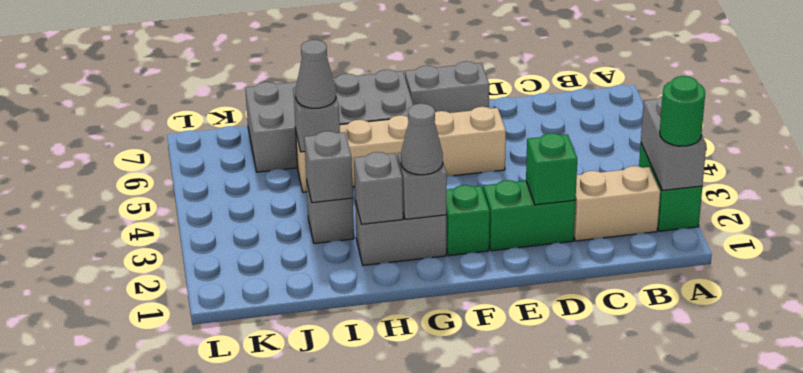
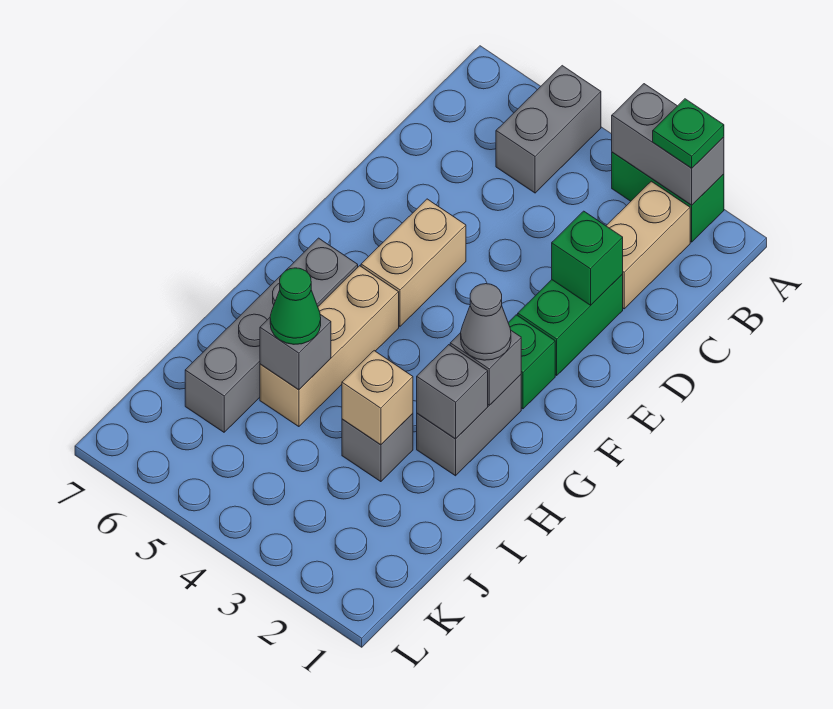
green round brick A2 level 3 -> green plate A2 level 3
grey brick E7:F7 level 1 -> grey brick A5:B5 level 1
grey brick G6:J7 level 1 -> grey brick G6:J6 level 1
grey brick I3 level 2 -> tan brick I3 level 2
grey cone I5 level 3 -> green cone I5 level 3

